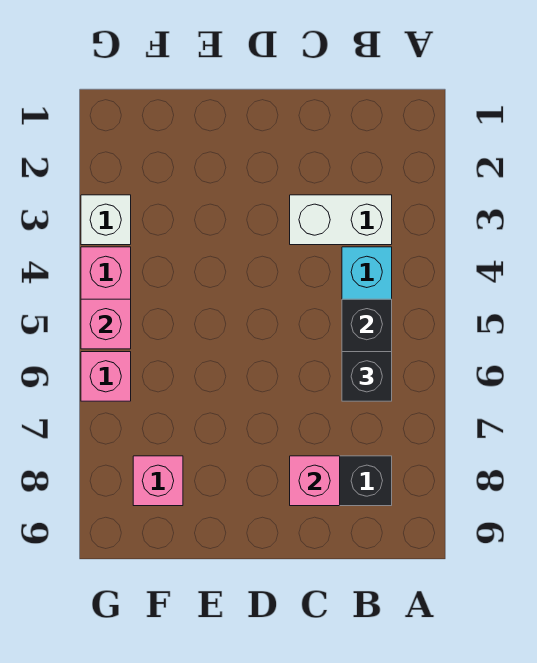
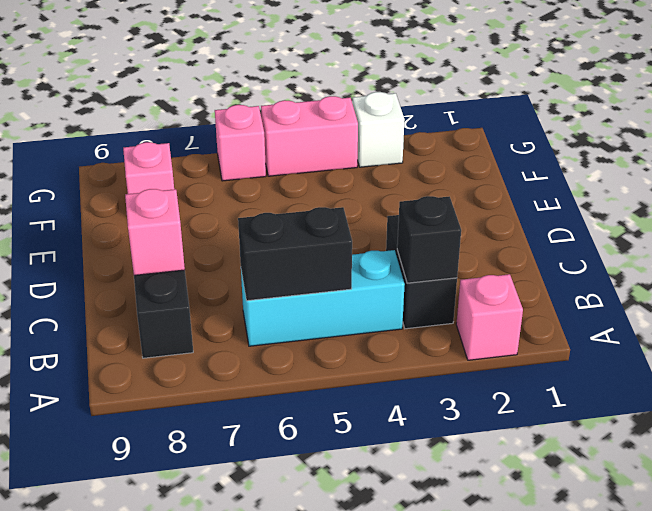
white brick B3:C3 level 1 -> black brick B3:C3 level 1
black brick B6 level 3 -> black brick B3 level 2
pink brick G5 level 2 -> pink brick A2 level 1

